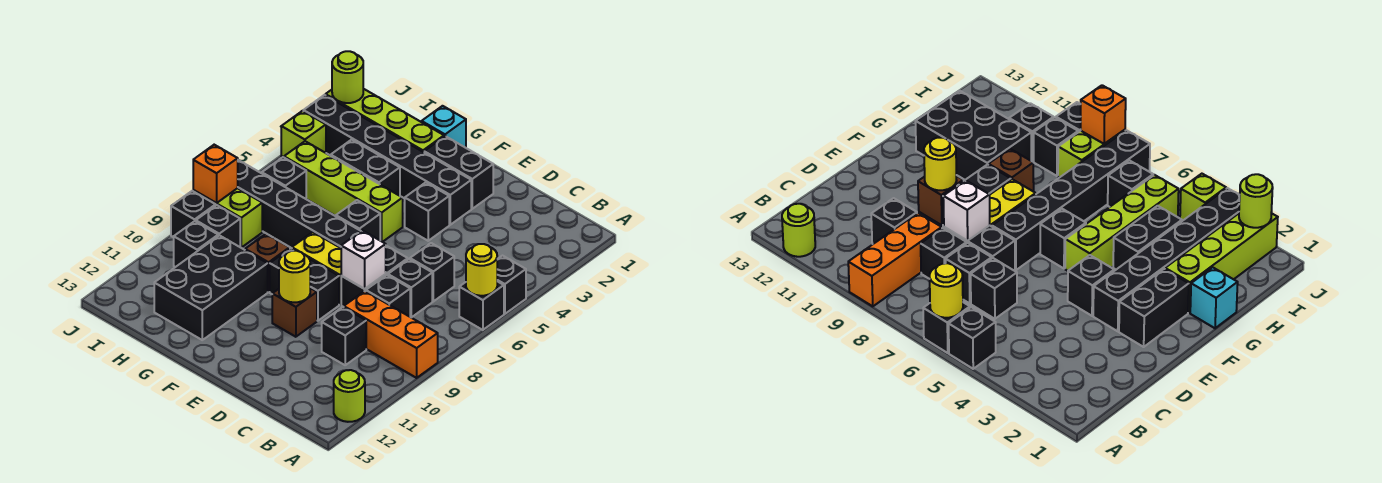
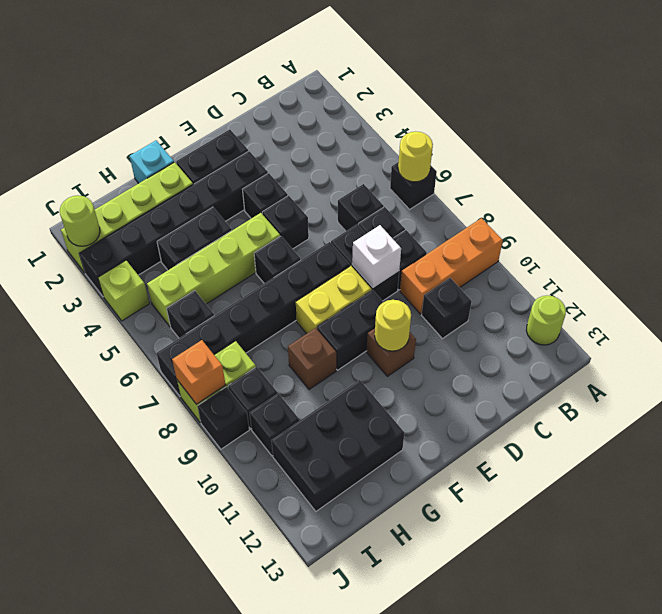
black brick A5 level 1 -> black brick E5 level 1
black brick G10:H12 level 1 -> black brick G11:I12 level 1

